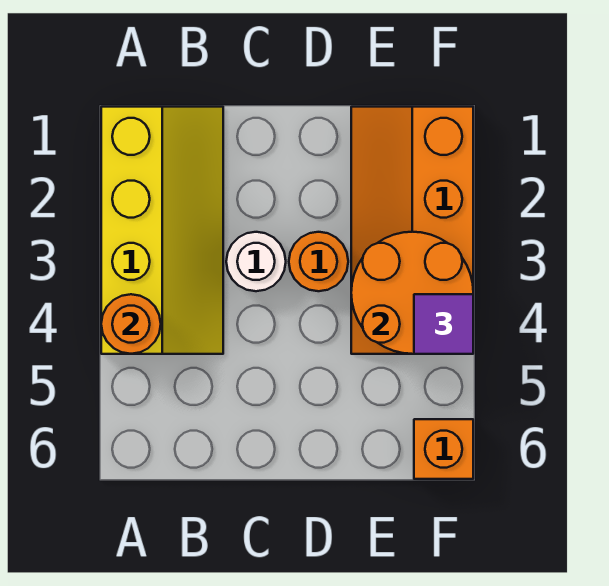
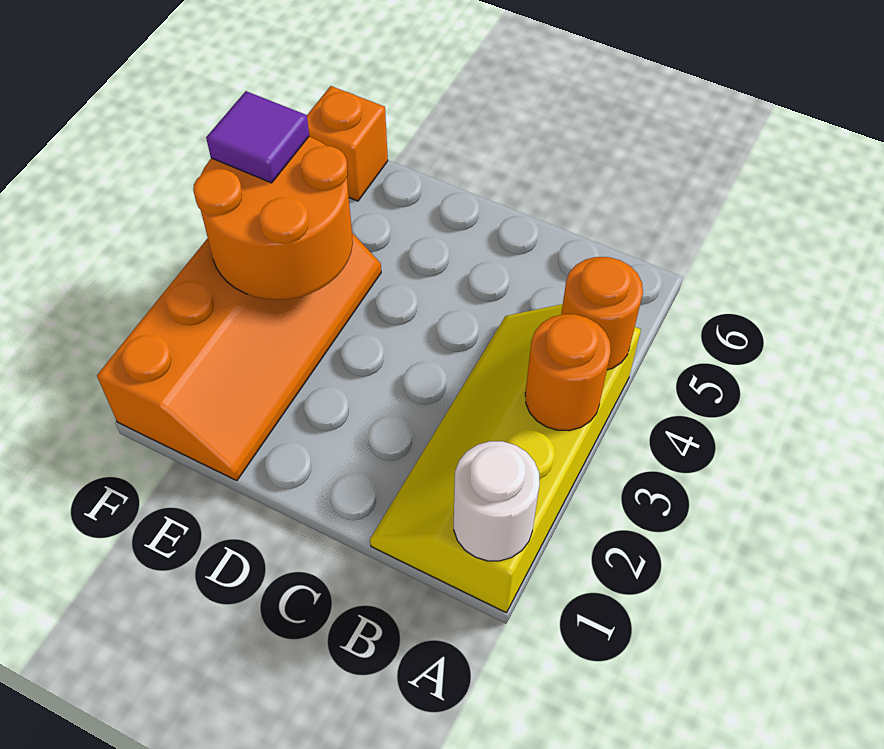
white round brick C3 level 1 -> white round brick A1 level 2
orange round brick D3 level 1 -> orange round brick A3 level 2

